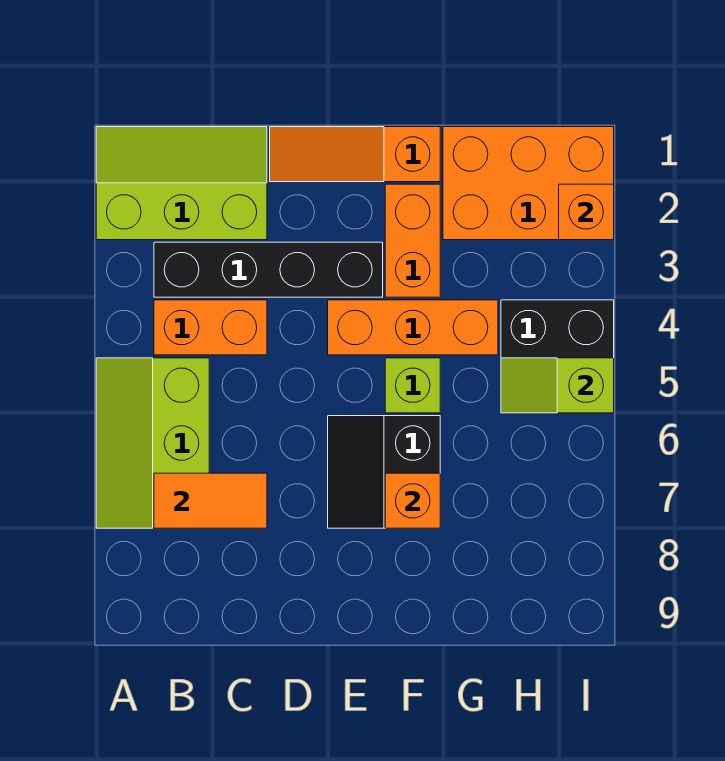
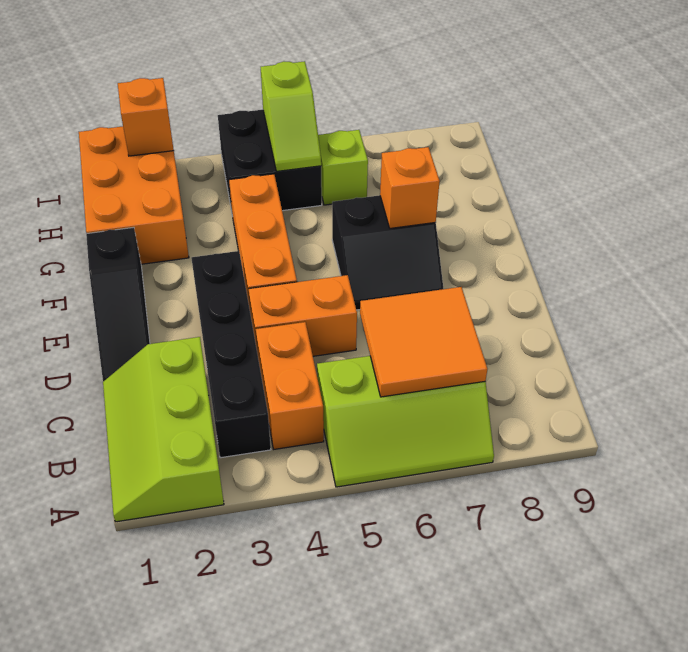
orange tile B7:C7 level 2 -> orange tile B6:C7 level 2
orange slope D1:F1 level 1 top F -> black slope D1:F1 level 1 top F
orange brick F2:F3 level 1 -> orange brick D4:D5 level 1
lime brick F5 level 1 -> lime brick H6 level 1

